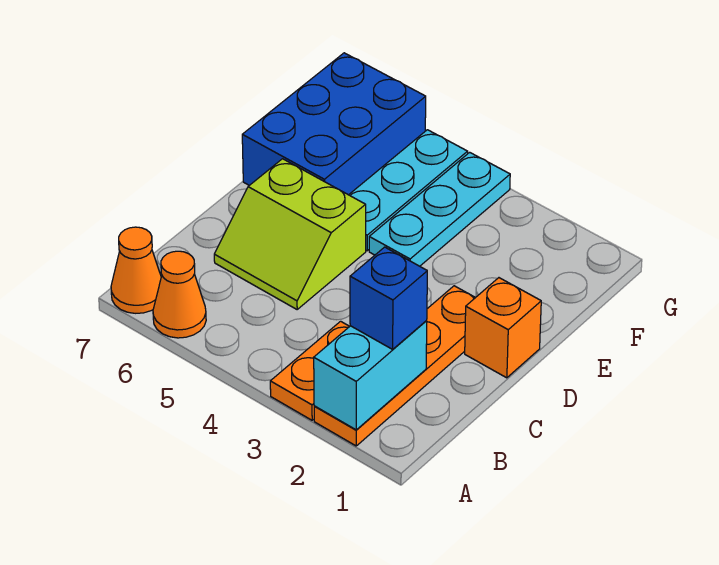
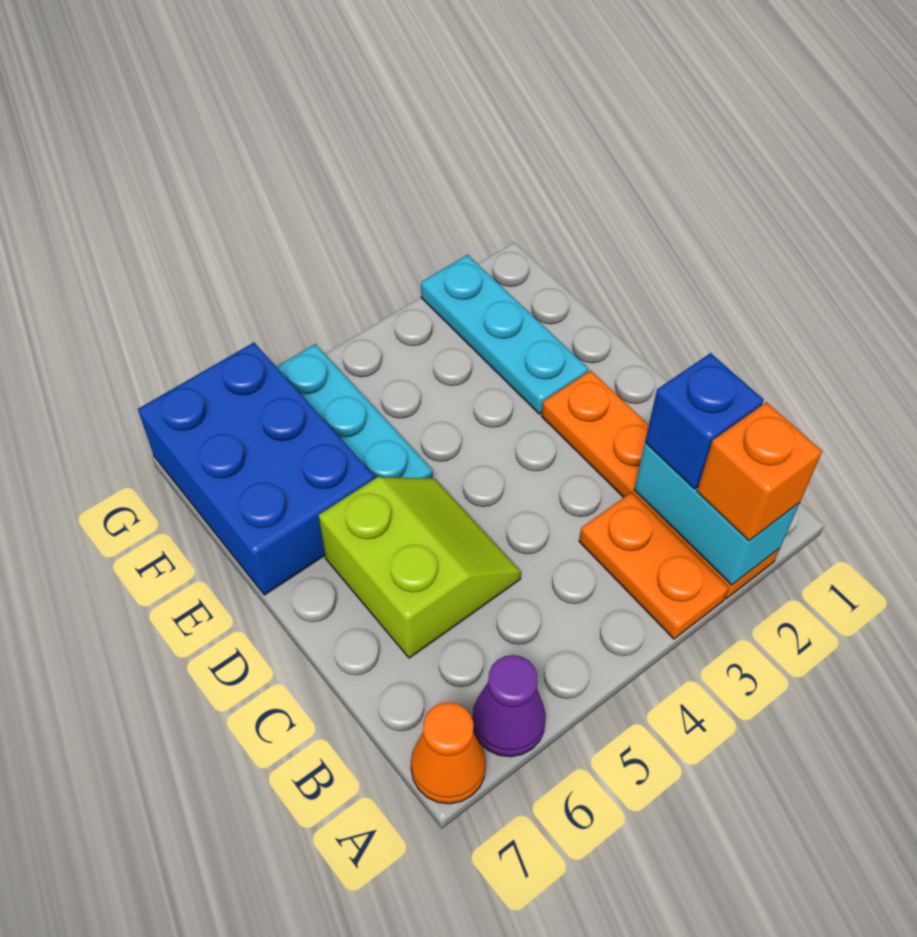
orange cone A6 level 1 -> purple cone A6 level 1
lime slope C5:D6 level 1 top D -> lime slope C5:D6 level 1 top 6
orange brick D1 level 1 -> orange brick A2 level 3
cyan plate E4:G4 level 1 -> cyan plate E2:G2 level 1

